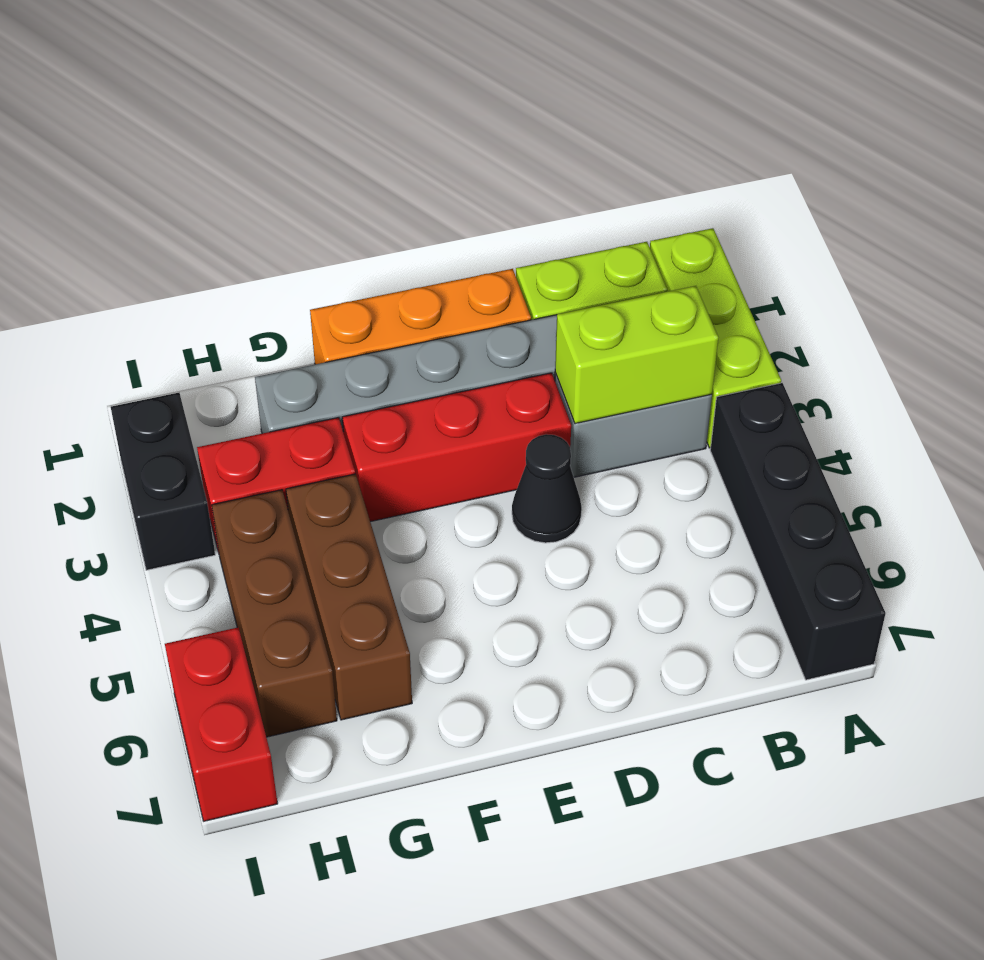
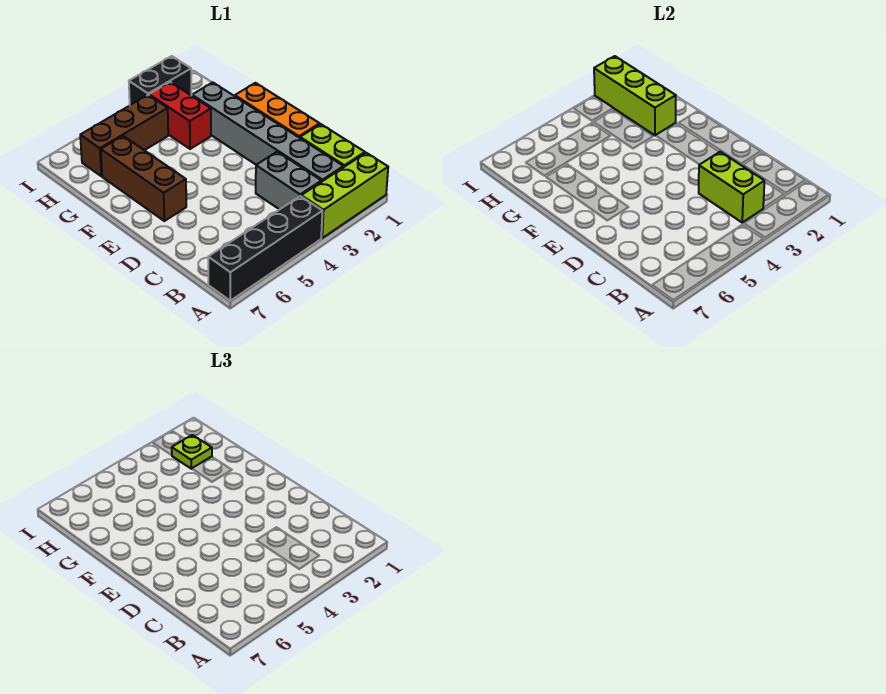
red brick D3:F3 level 1 -> none
black cone D4 level 1 -> none
none -> lime brick G2:I2 level 2
brown brick G4:G6 level 1 -> brown brick E6:G6 level 1
none -> lime plate H2 level 3
red brick I6:I7 level 1 -> none

